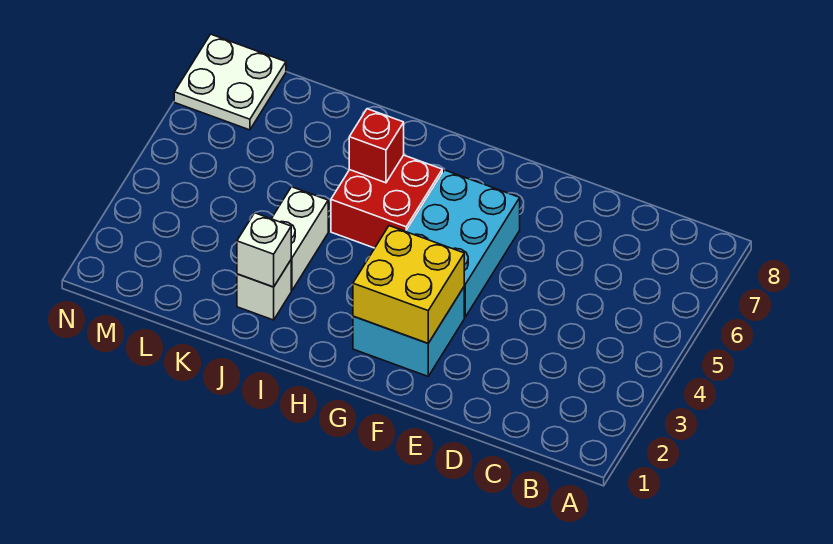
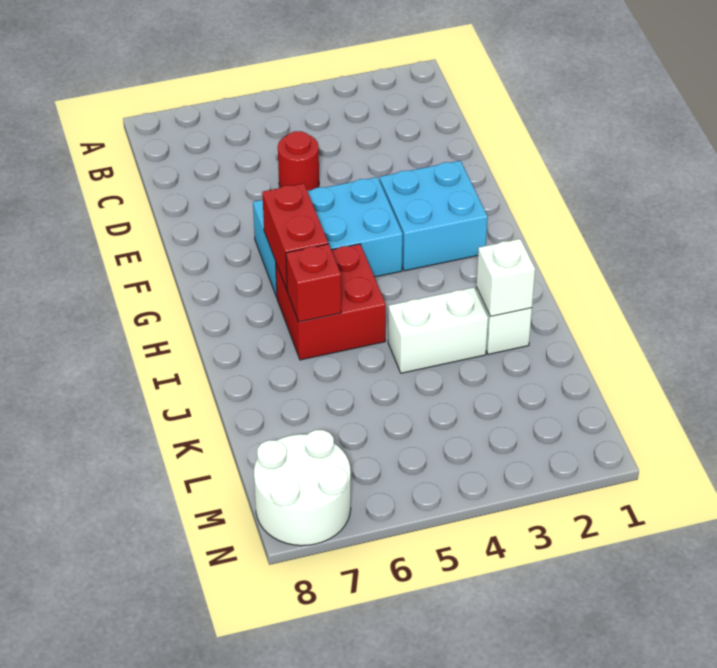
none -> red round brick D5 level 1
yellow brick F2:G3 level 2 -> none
none -> red brick G6:H6 level 2
white plate M7:N8 level 1 -> white round brick M7:N8 level 1

